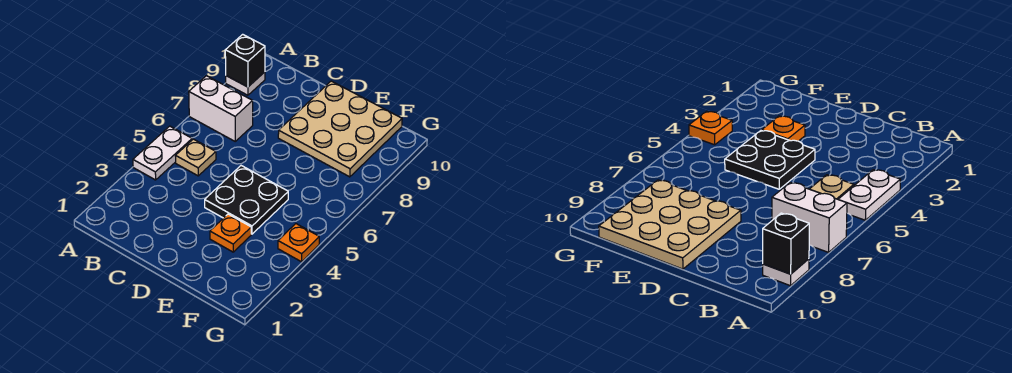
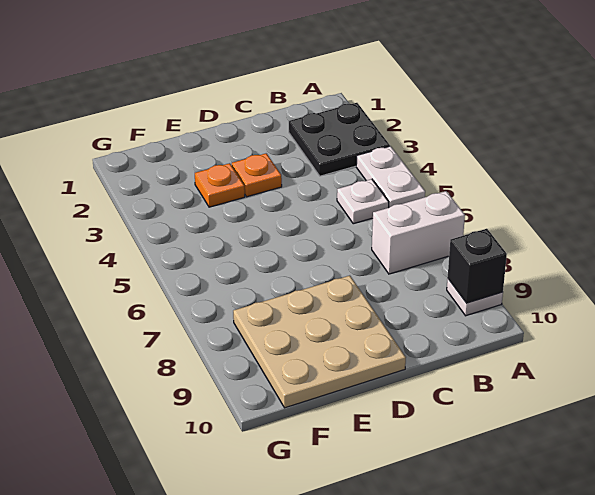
tan plate B5 level 1 -> white plate B5 level 1
black plate D4:E5 level 1 -> black plate A2:B3 level 1
orange plate G4 level 1 -> orange plate D3 level 1

